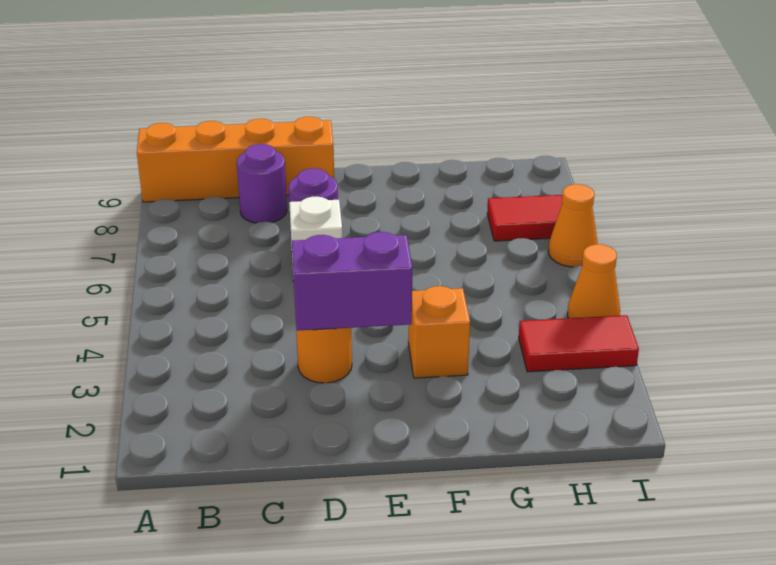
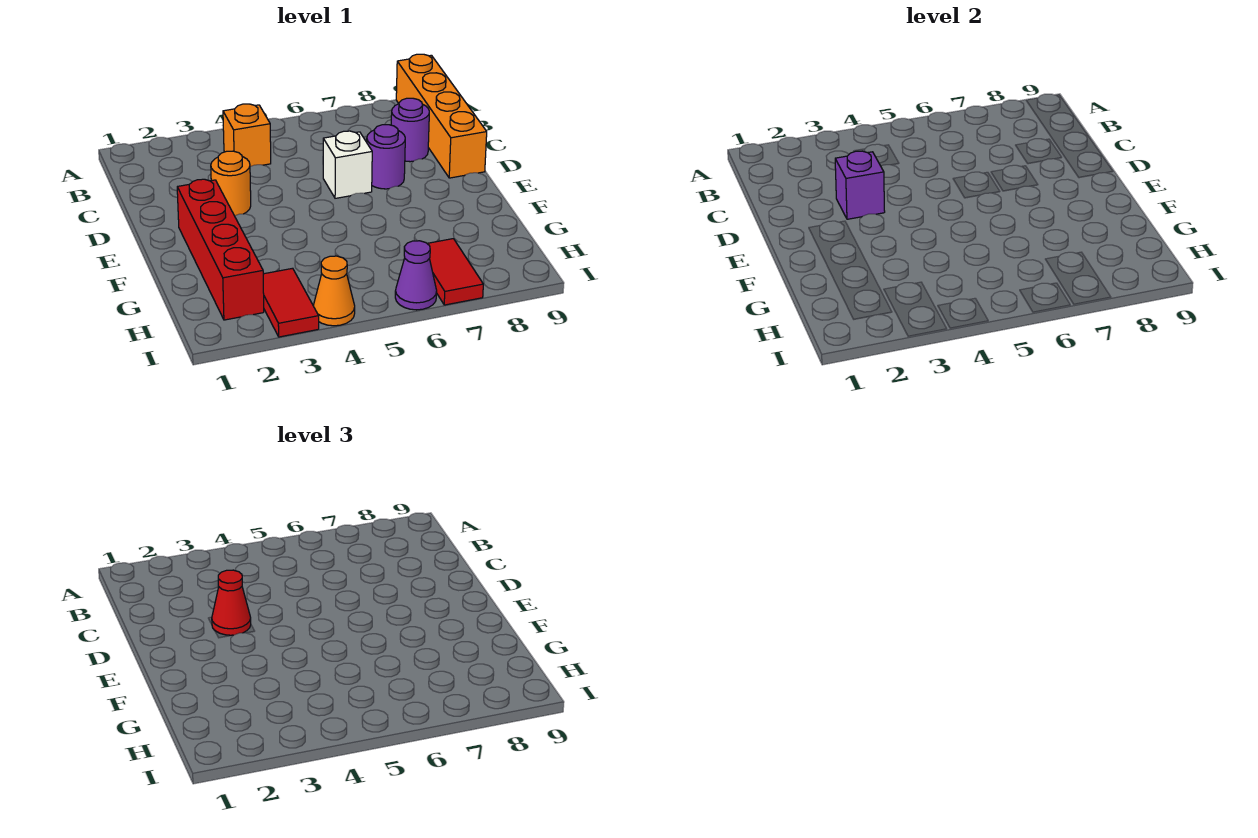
purple brick D3:E3 level 2 -> purple brick D3 level 2
none -> red cone D3 level 3
none -> red brick E2:H2 level 1
orange brick F3 level 1 -> orange brick B4 level 1
orange cone I6 level 1 -> purple cone I6 level 1

